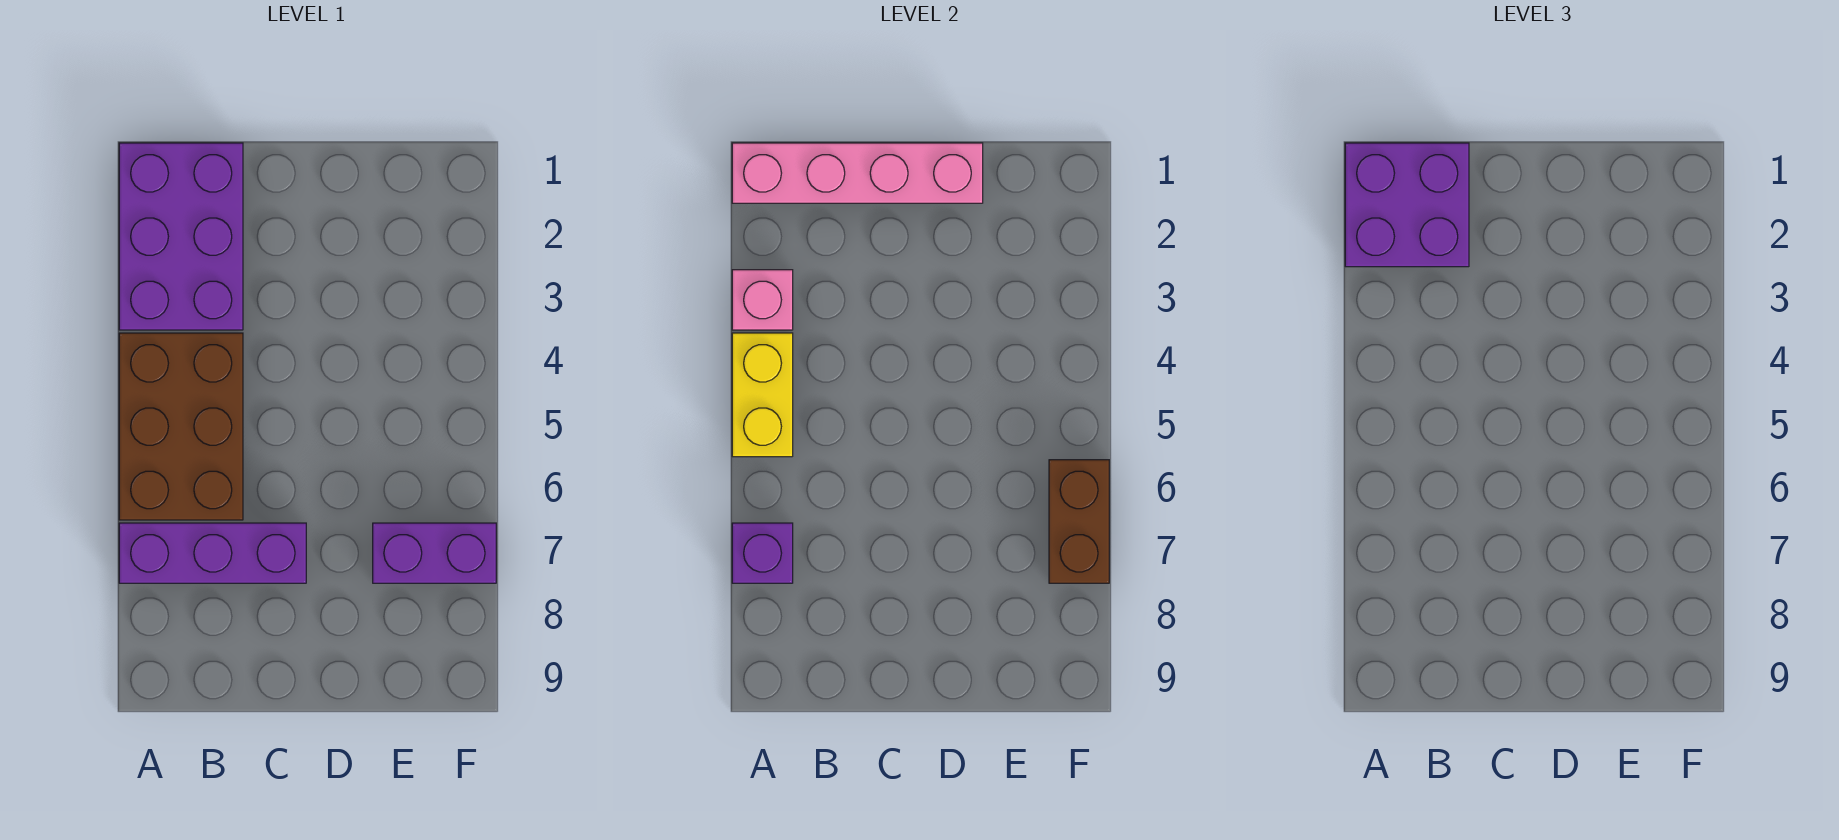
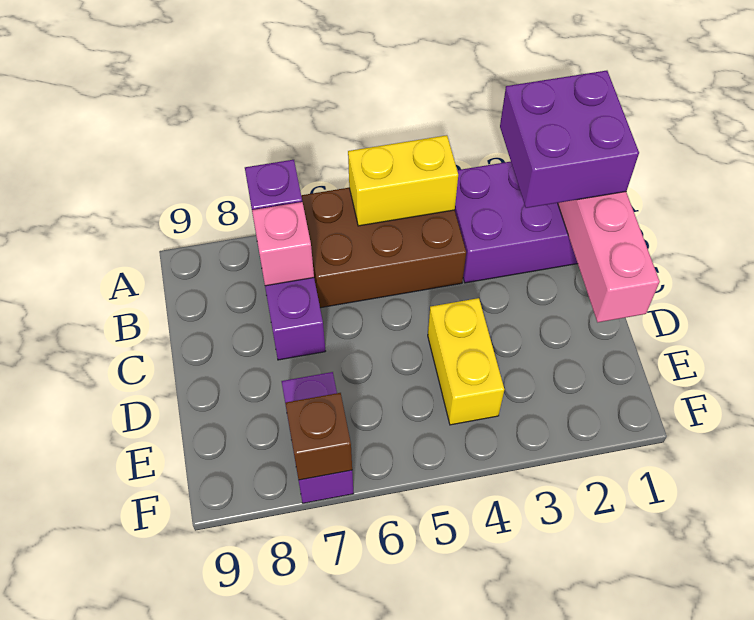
pink brick A3 level 2 -> pink brick B7 level 2
none -> yellow brick D4:E4 level 1
brown brick F6:F7 level 2 -> brown brick F7 level 2

